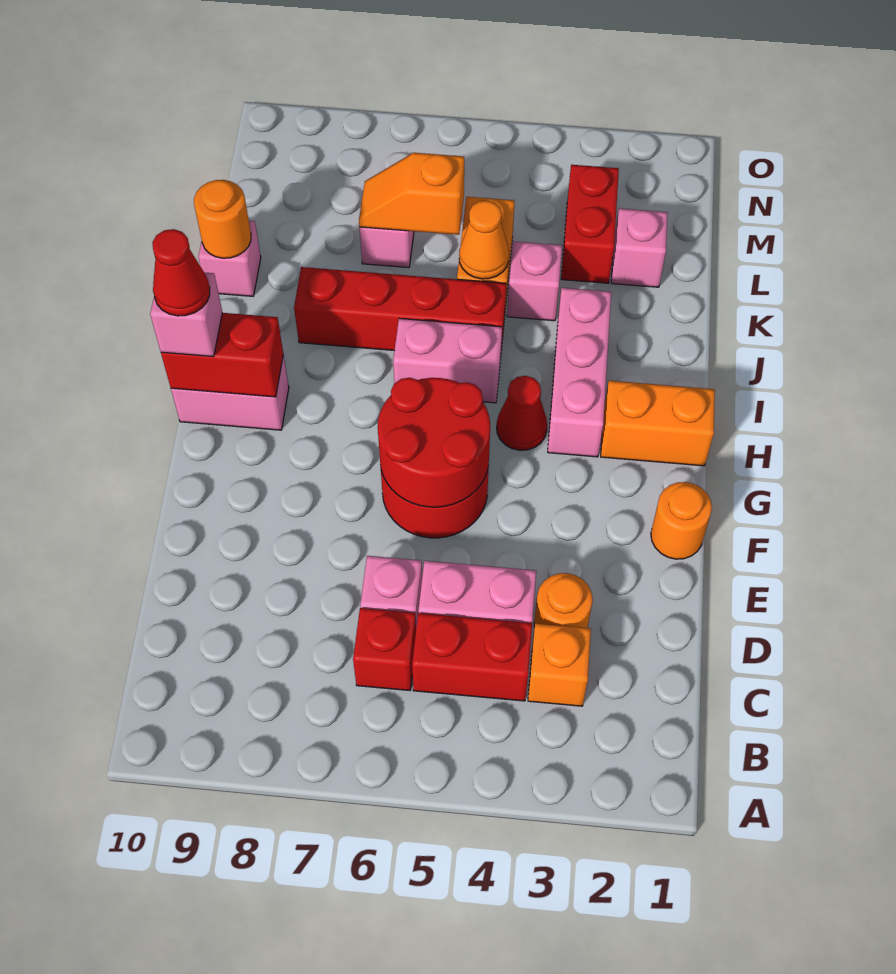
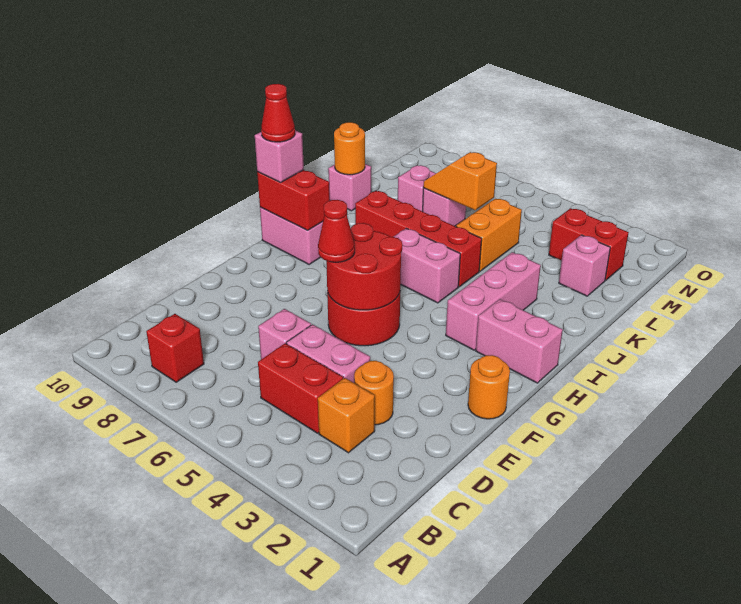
red brick C6 level 1 -> red brick B8 level 1
orange brick H1:H2 level 1 -> pink brick H1:H2 level 1
red cone H4 level 1 -> red cone F6 level 3
pink brick K4 level 1 -> pink brick L8 level 1
orange cone K5 level 2 -> none
red brick L3:M3 level 1 -> red brick M2:M3 level 1

